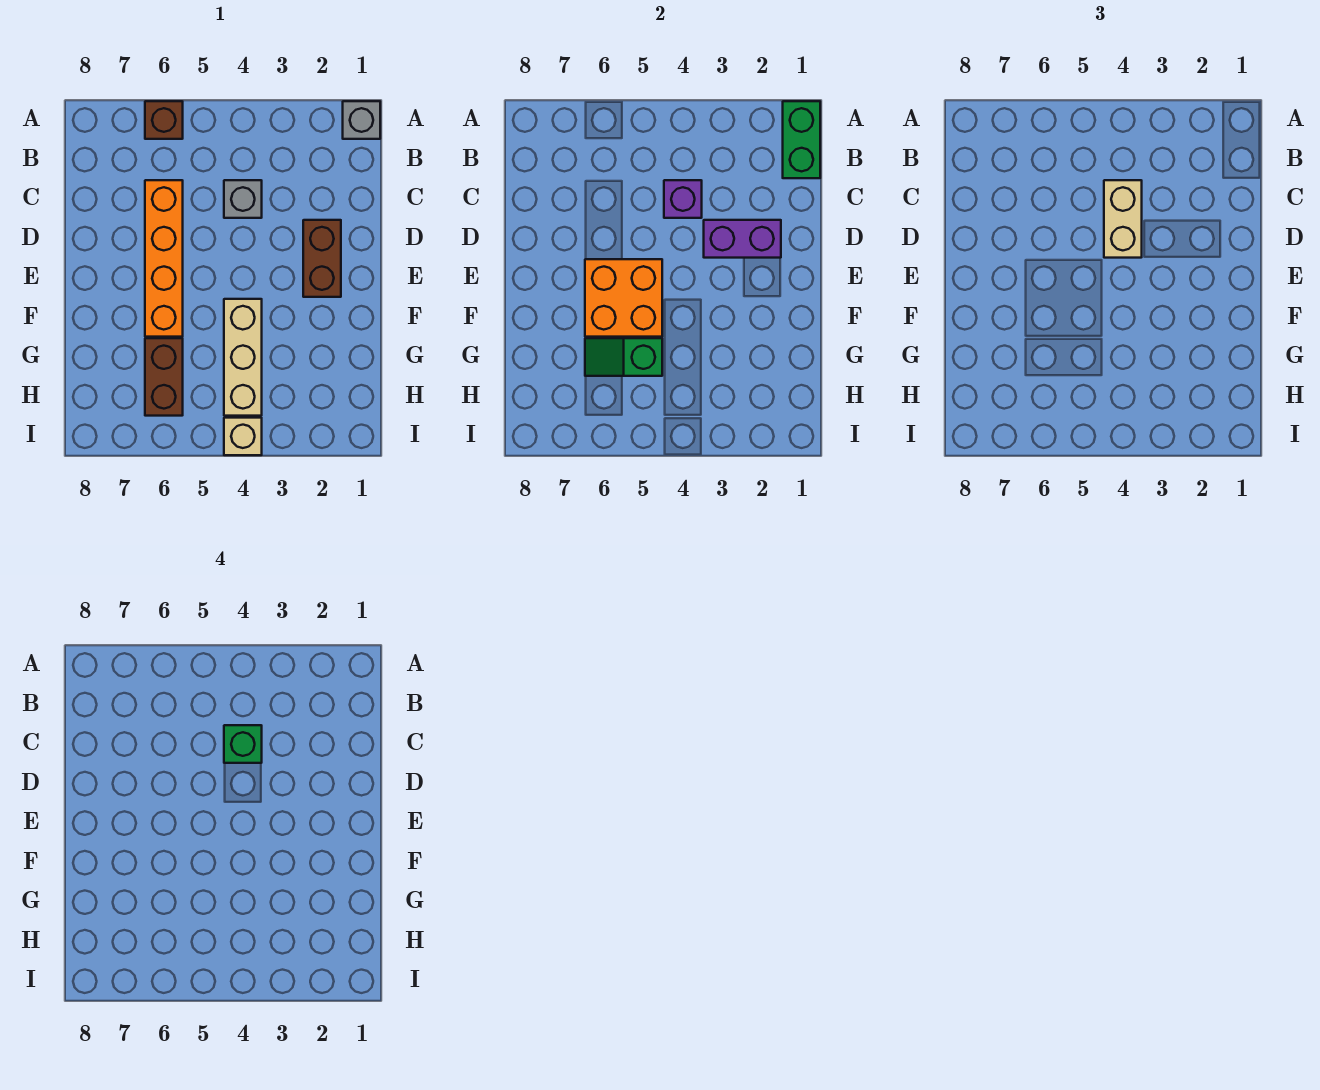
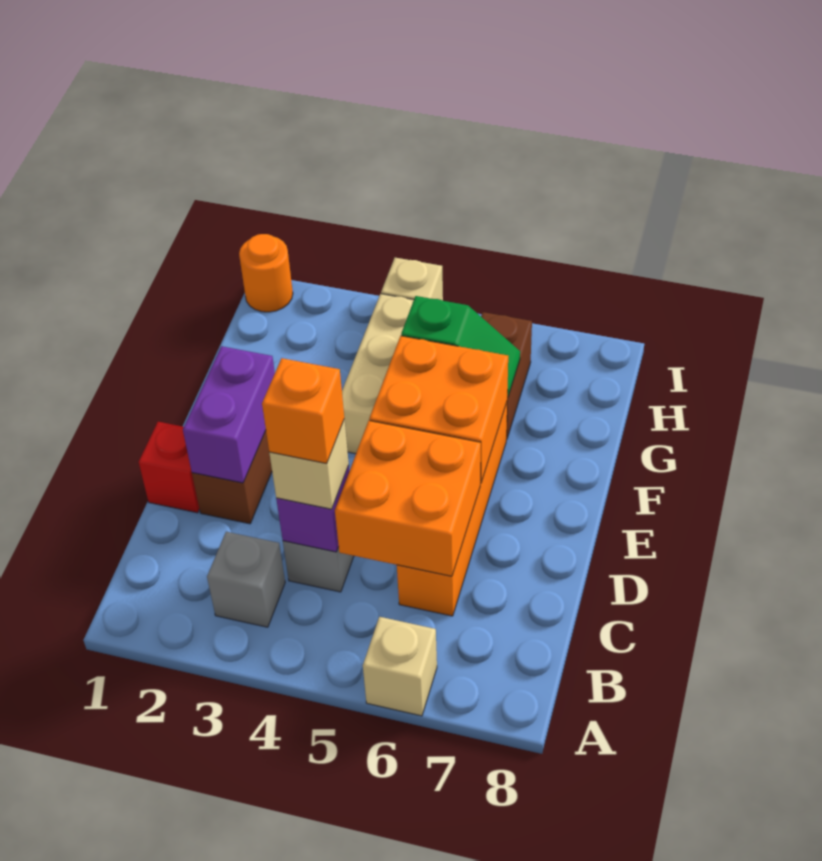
grey brick A1 level 1 -> grey brick B3 level 1
green brick A1:B1 level 2 -> none
brown brick A6 level 1 -> tan brick A6 level 1
tan brick C4:D4 level 3 -> tan brick C4 level 3
green brick C4 level 4 -> orange brick C4 level 4
none -> orange brick C5:D6 level 2
none -> red brick D1 level 1
purple brick D2:D3 level 2 -> purple brick D2:E2 level 2
none -> orange round brick I1 level 1

